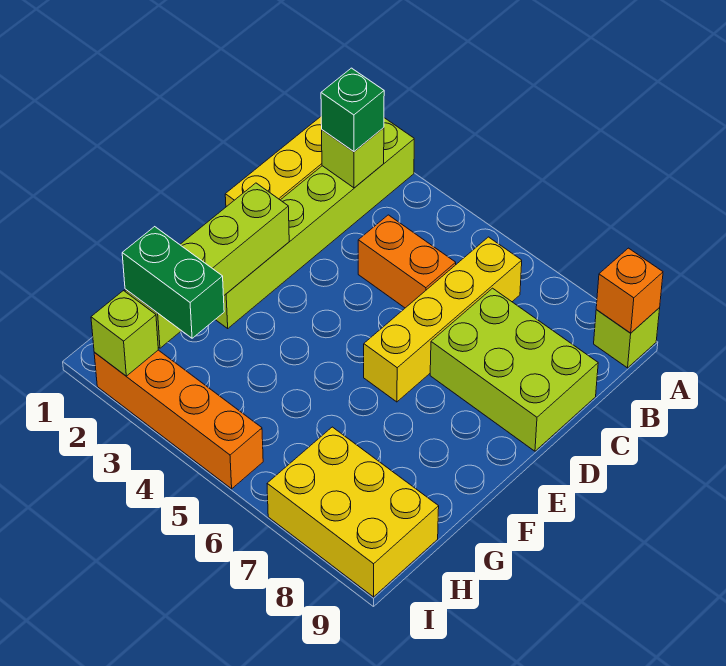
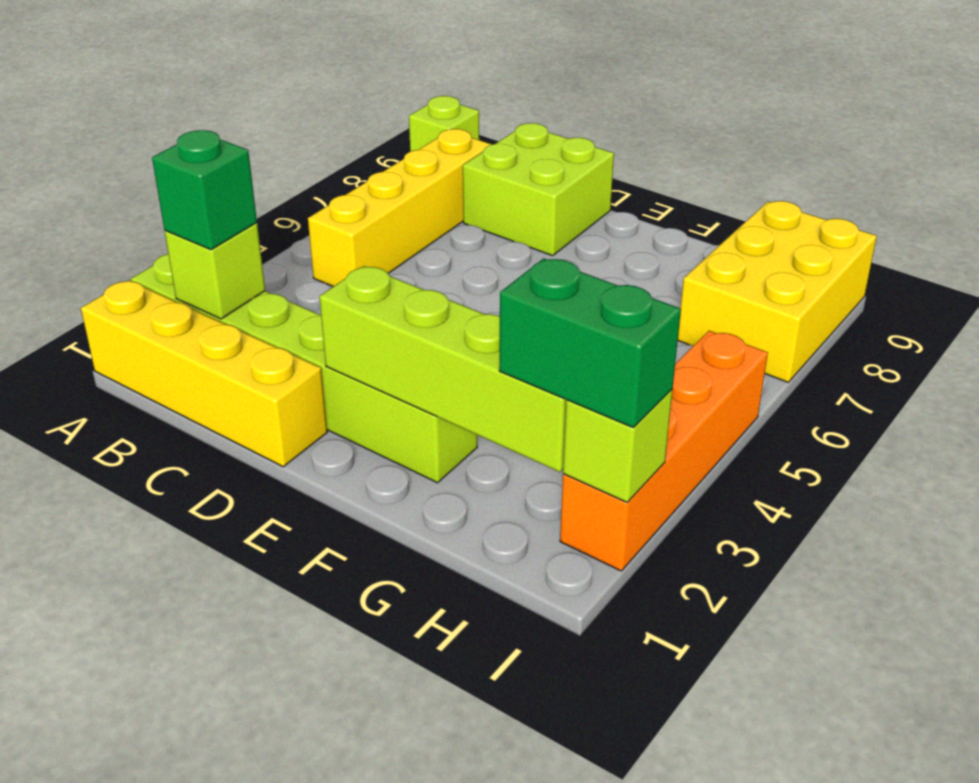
orange brick A9 level 2 -> none
yellow brick B6:E6 level 1 -> yellow brick B5:B8 level 1
orange brick C4:C5 level 1 -> none
lime brick C7:D9 level 1 -> lime brick C8:D9 level 1
green brick H2:H3 level 3 -> green brick H2:I2 level 3

